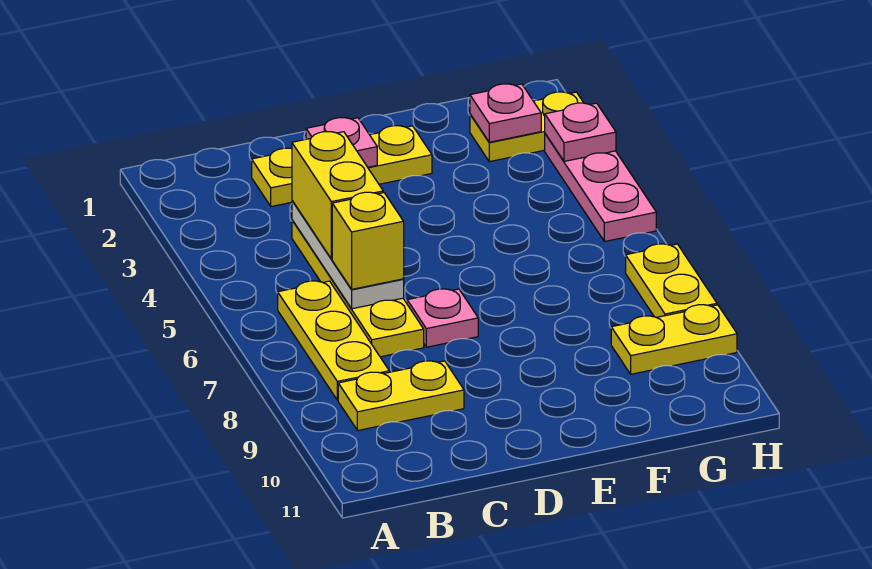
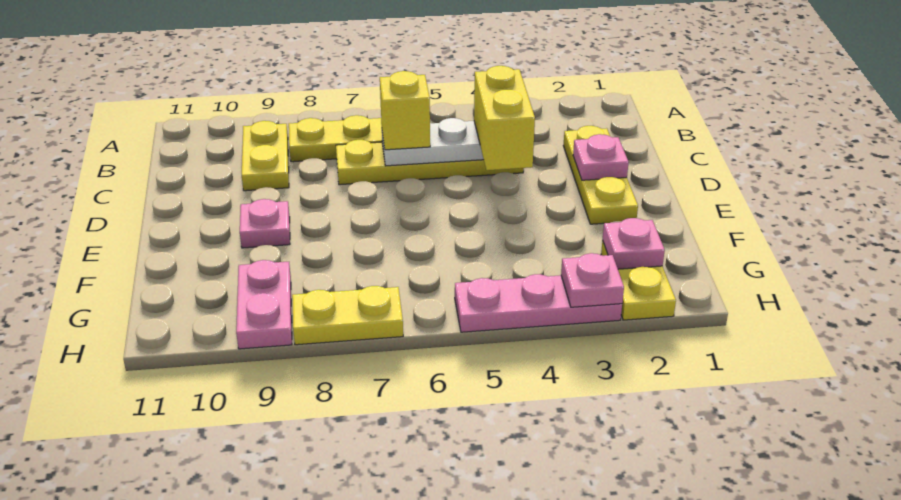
yellow brick C4:C5 level 3 -> yellow brick C4:D4 level 3
pink plate D7 level 1 -> pink plate E9 level 1
yellow plate G9:H9 level 1 -> pink plate G9:H9 level 1

